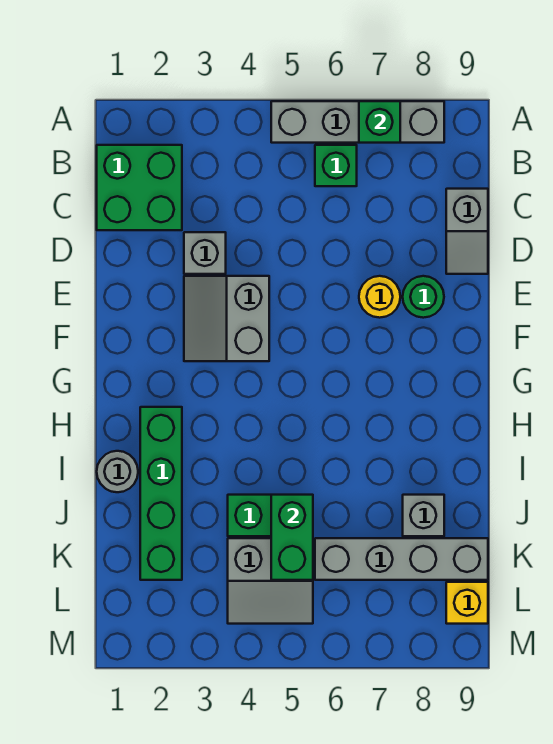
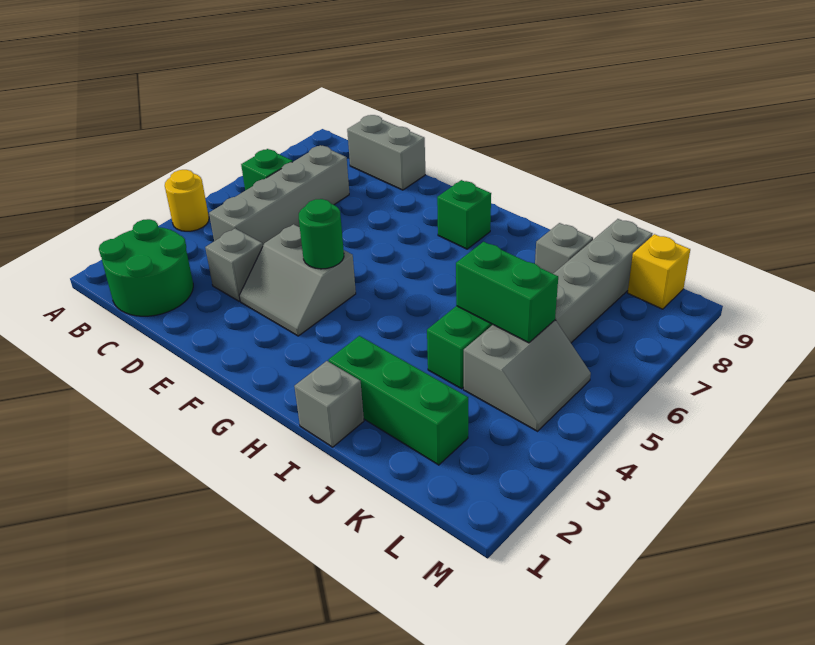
grey brick A5:A8 level 1 -> grey brick C4:C7 level 1
green brick A7 level 2 -> green brick G8 level 1
green brick B1:C2 level 1 -> green round brick B1:C2 level 1
grey slope C9:D9 level 1 top C -> grey brick C9:D9 level 1
yellow round brick E7 level 1 -> yellow round brick A4 level 1
green round brick E8 level 1 -> green round brick F4 level 2
green brick H2:K2 level 1 -> green brick I2:K2 level 1
grey round brick I1 level 1 -> grey brick I1 level 1

